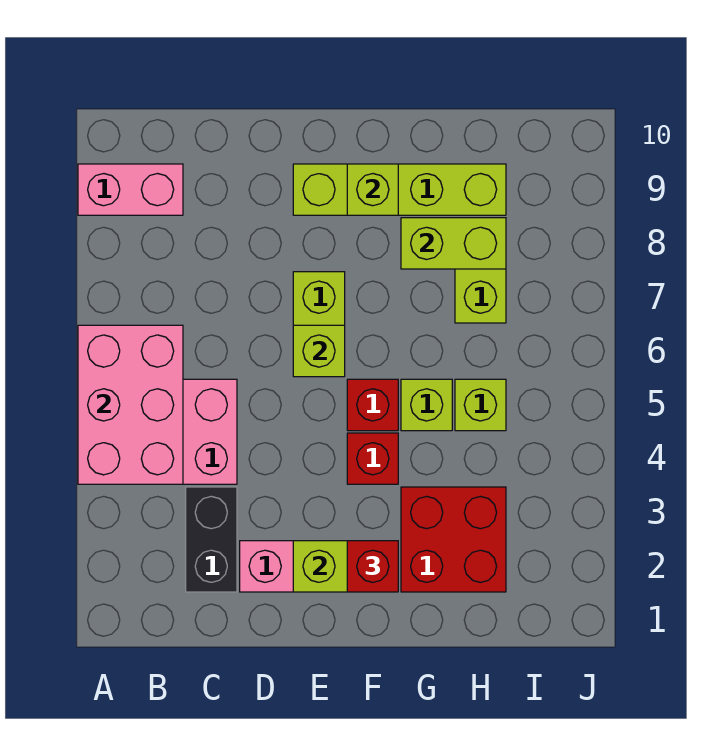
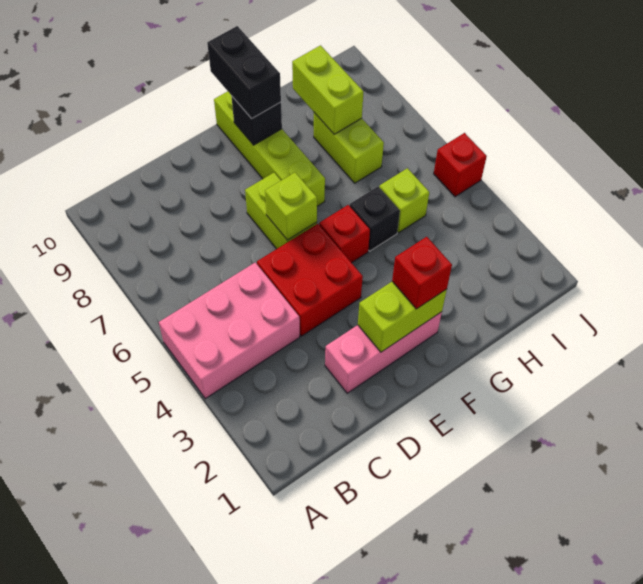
pink brick A4:B6 level 2 -> none
pink brick A9:B9 level 1 -> none
black brick C2:C3 level 1 -> black brick F9:F10 level 3
lime brick E9:H9 level 1 -> lime brick F7:F10 level 1
red brick F4 level 1 -> red brick J5 level 1
lime brick F9 level 2 -> black brick F9 level 2
red brick G2:H3 level 1 -> red brick D4:E5 level 1
lime brick G5 level 1 -> black brick G5 level 1
lime brick G8:H8 level 2 -> lime brick H8:H9 level 2

